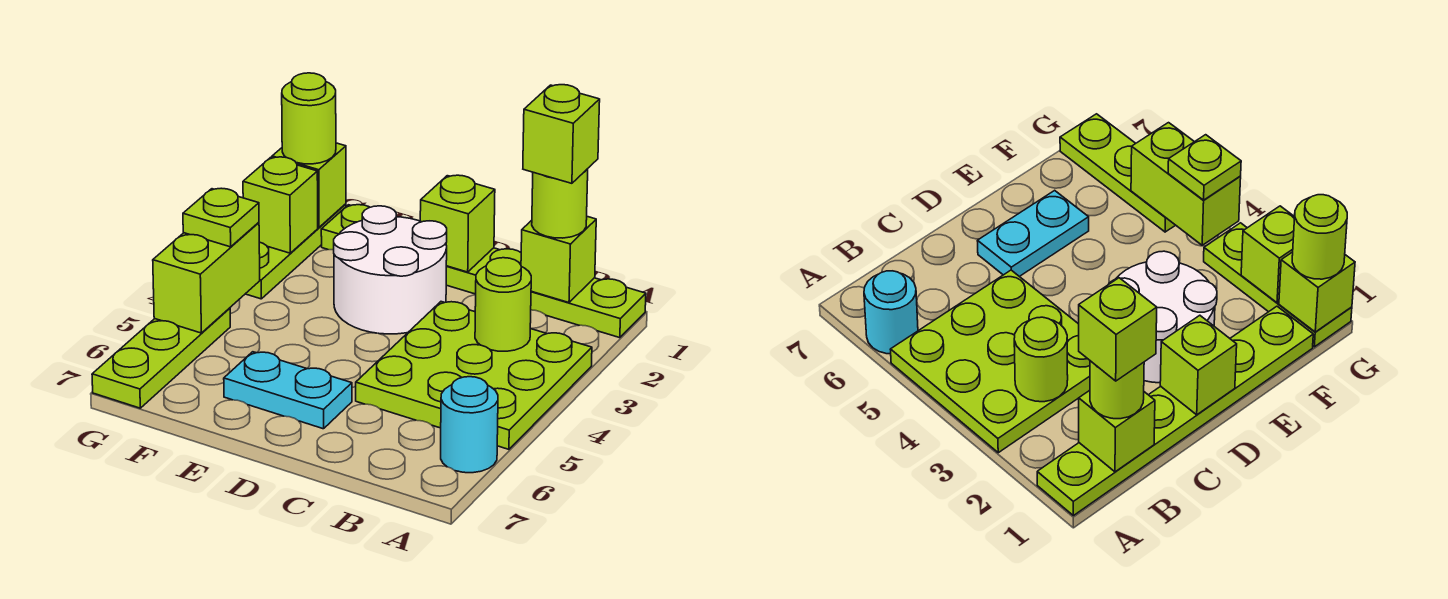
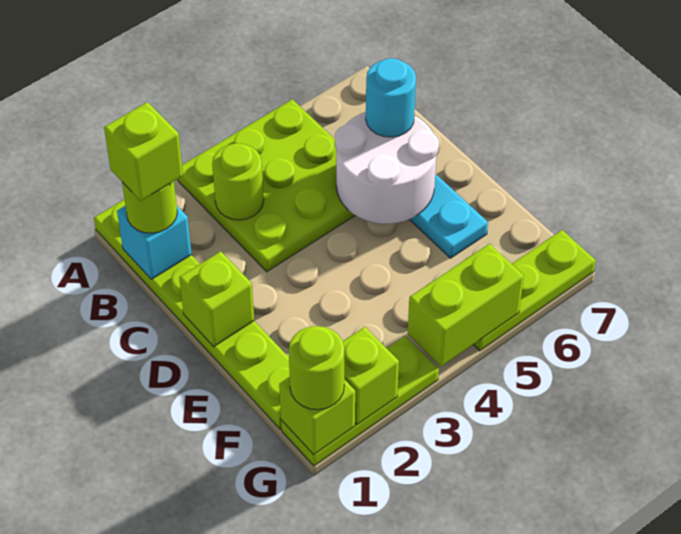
cyan round brick A6 level 1 -> cyan round brick C6 level 3
lime brick B1 level 2 -> cyan brick B1 level 2
white round brick D2:E3 level 1 -> white round brick C5:D6 level 2
lime plate G4 level 3 -> none

